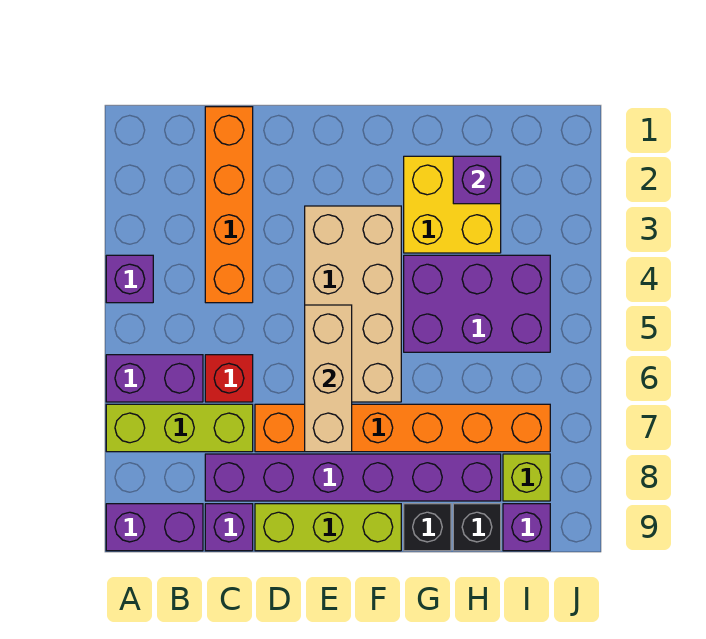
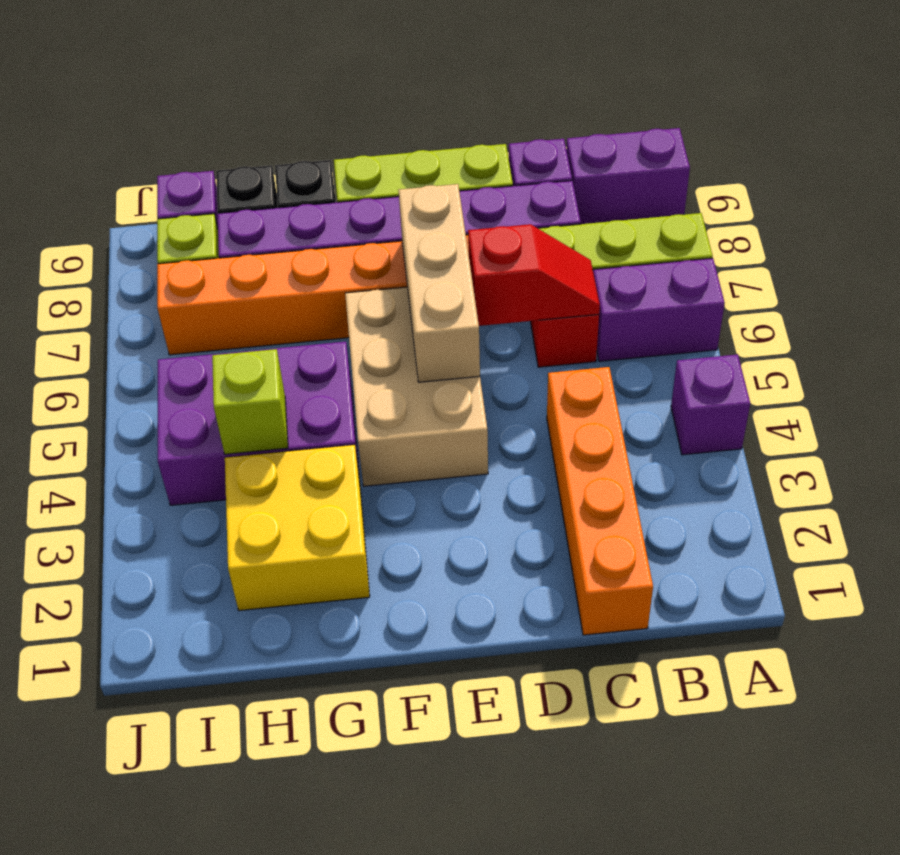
none -> red slope C6:D6 level 2 top D
tan brick E3:F6 level 1 -> tan brick E4:F6 level 1
purple brick H2 level 2 -> none
none -> lime brick H4 level 2

